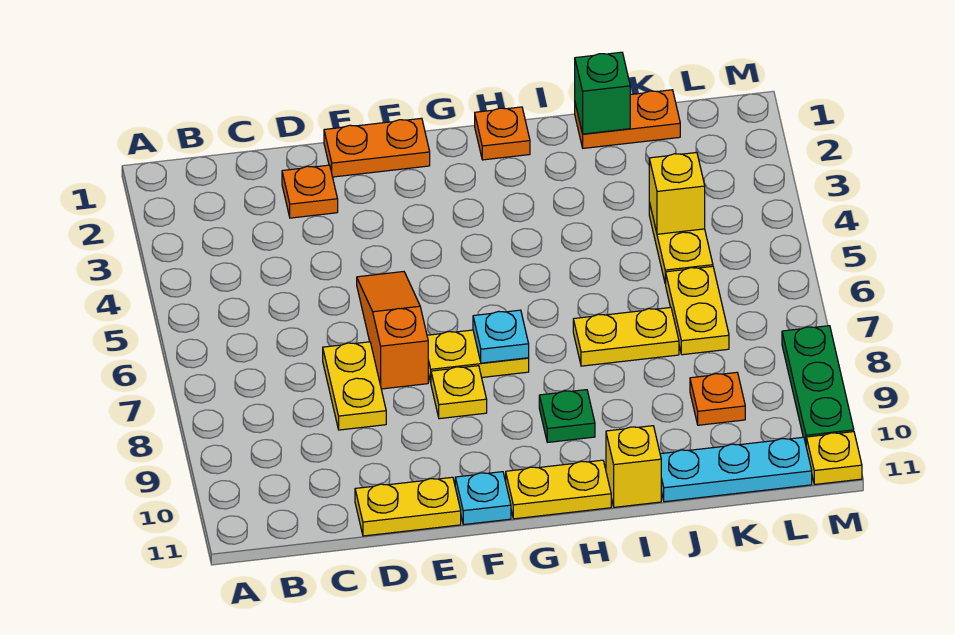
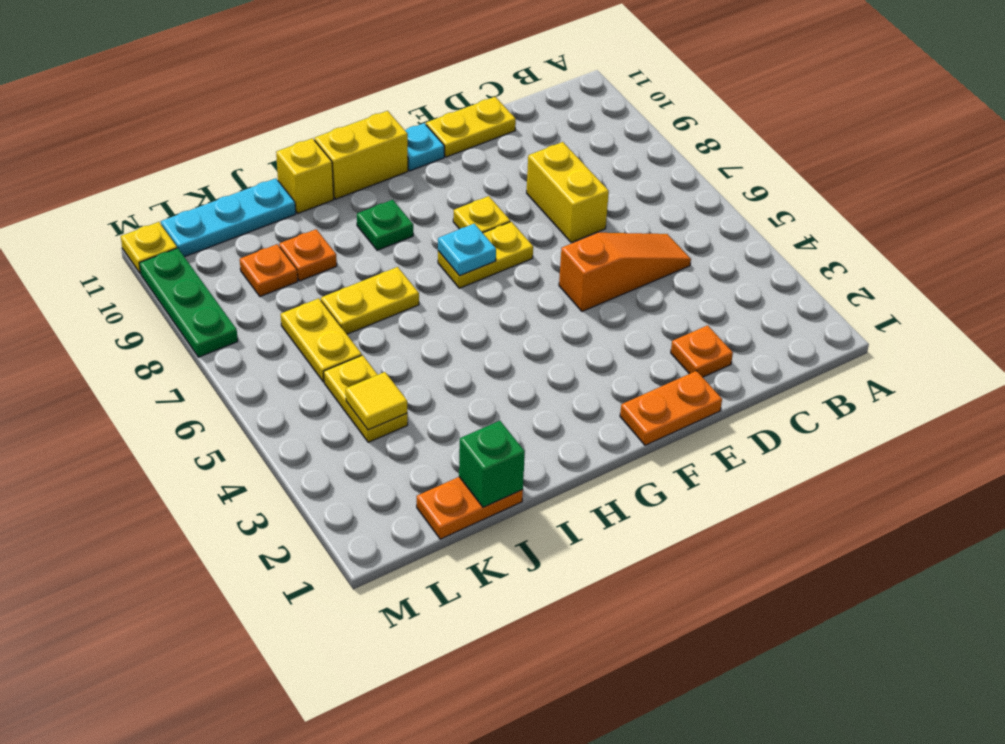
yellow plate D7:D8 level 1 -> yellow brick D7:D8 level 1
orange slope E5:E7 level 1 top 7 -> orange slope C5:E5 level 1 top E
yellow plate G11:H11 level 1 -> yellow brick G11:H11 level 1
orange plate H1 level 1 -> orange plate J9 level 1
yellow brick K4 level 2 -> yellow tile K4 level 2

